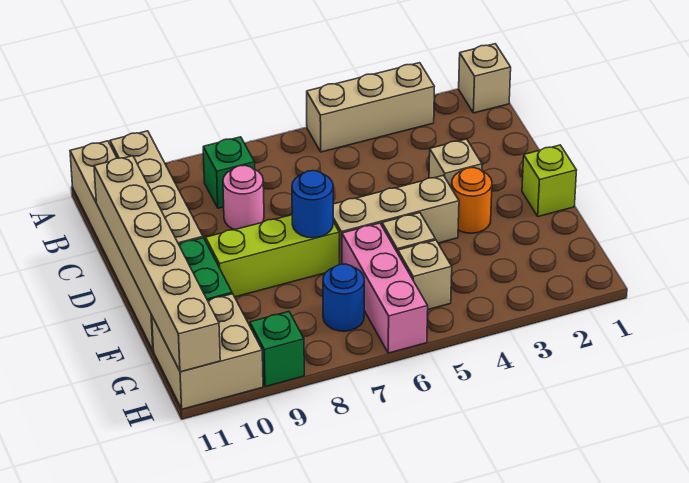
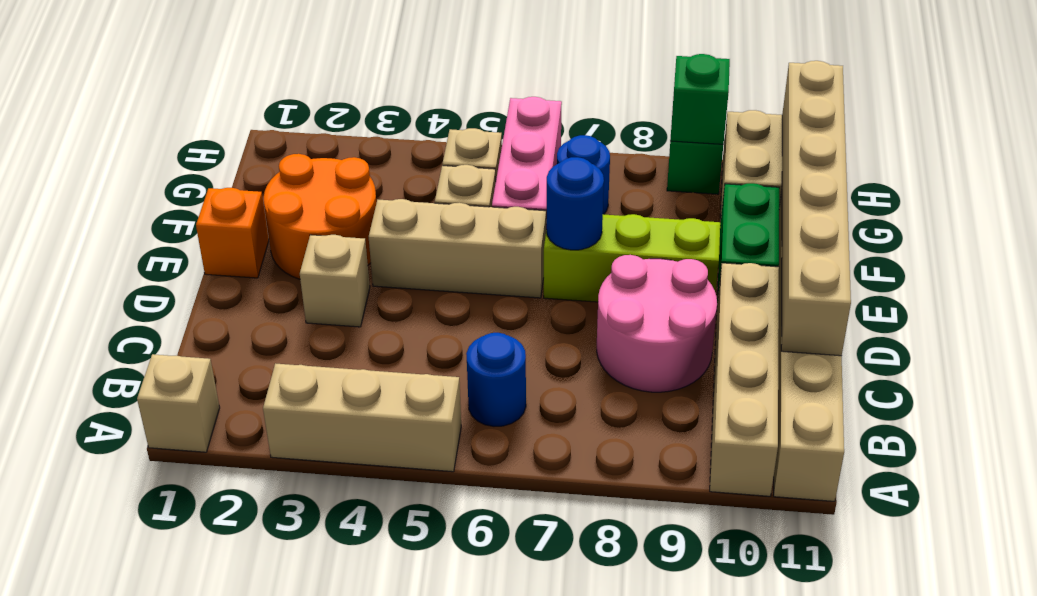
none -> blue round brick B6 level 1
green brick B8 level 1 -> green brick H9 level 2
pink round brick C8 level 1 -> pink round brick C8:D9 level 1
lime brick E1 level 1 -> orange brick E1 level 1
orange round brick E3 level 1 -> orange round brick E2:F3 level 1

